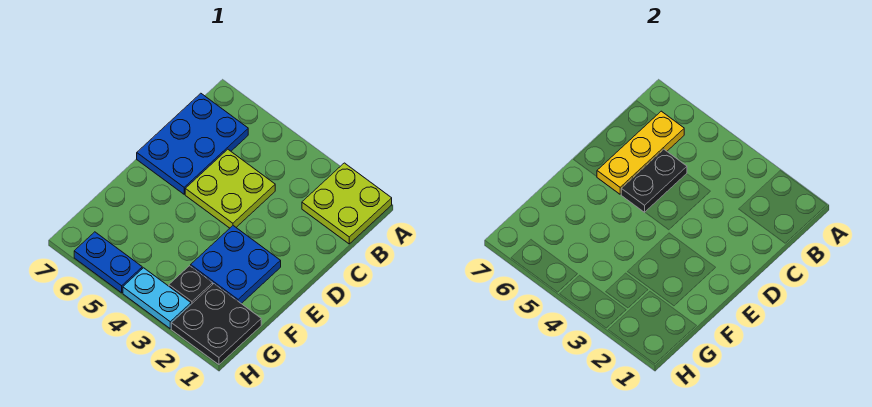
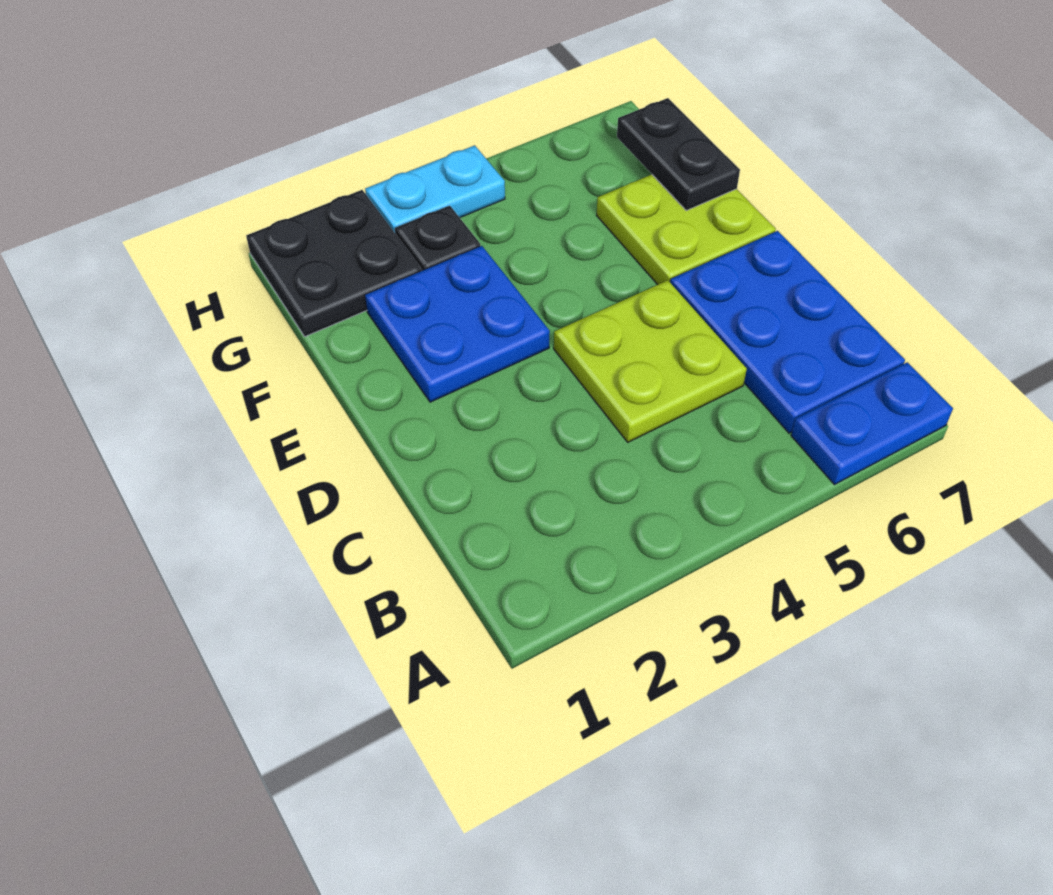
lime plate A1:B2 level 1 -> lime plate E6:F7 level 1
yellow plate B6:D6 level 2 -> none
black plate C5:D5 level 2 -> black plate F7:G7 level 2
blue plate H5:H6 level 1 -> blue plate A6:A7 level 1

